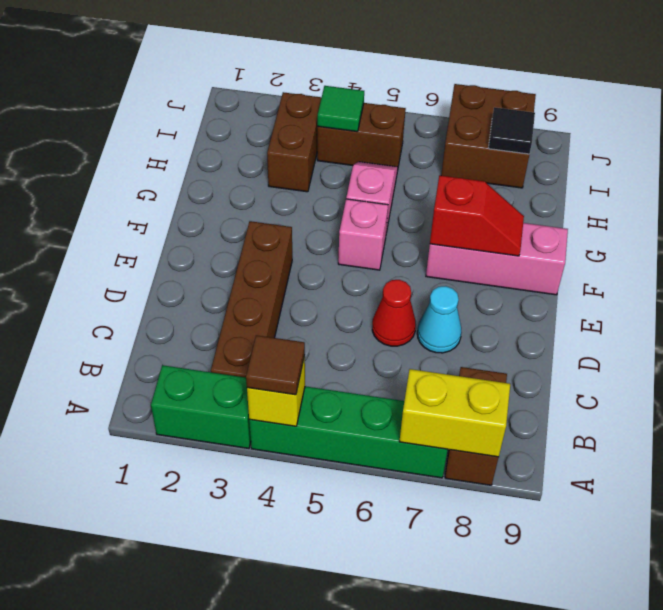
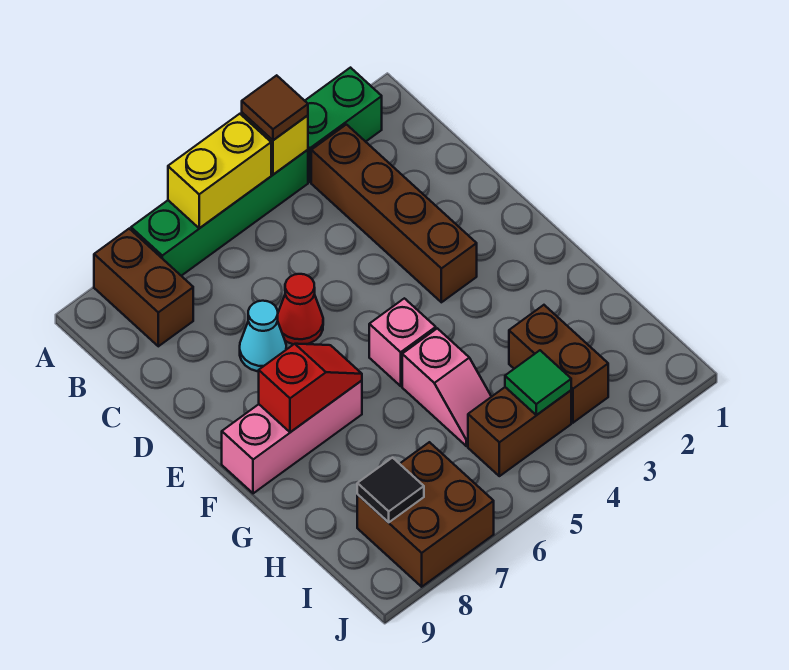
yellow brick A7:A8 level 2 -> yellow brick A5:A6 level 2
red slope F7:F8 level 2 top 7 -> red slope F7:F8 level 2 top 8

